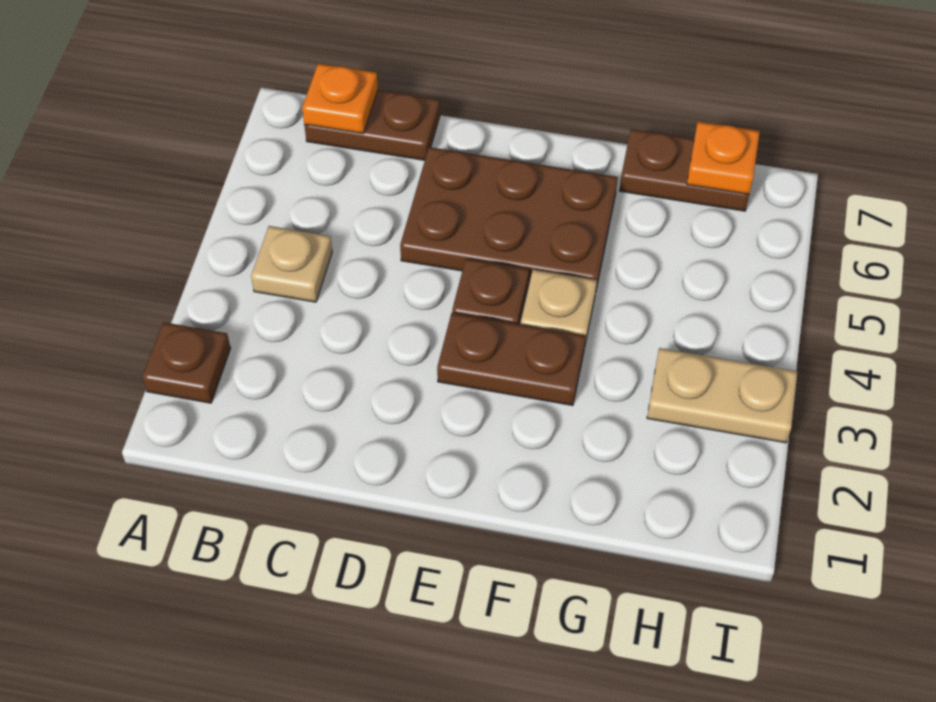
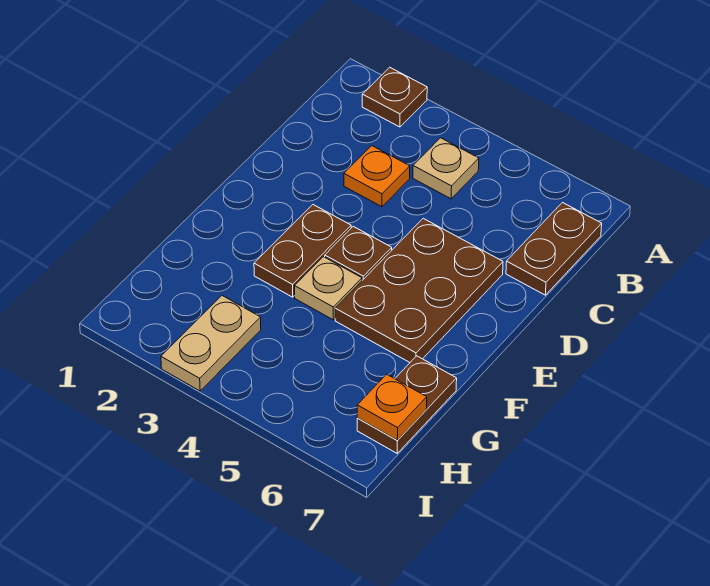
orange plate B7 level 2 -> orange plate C3 level 1

